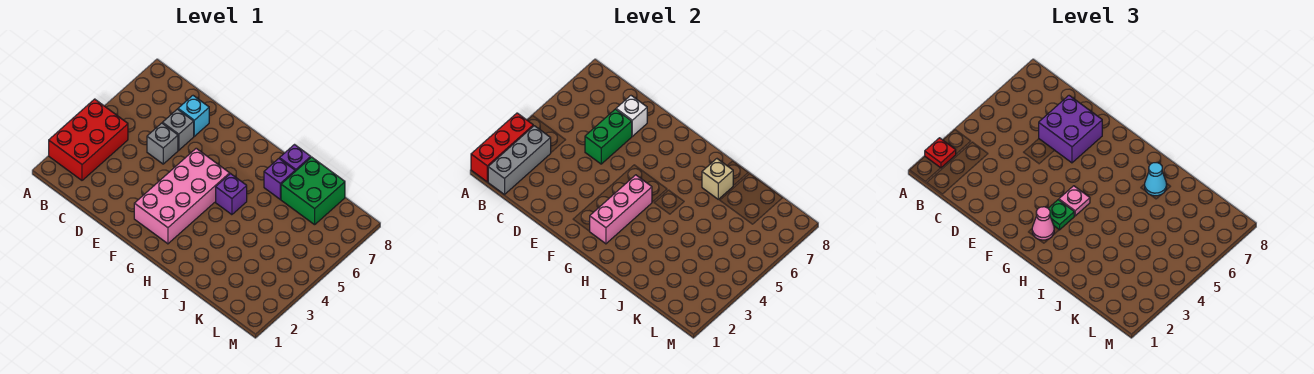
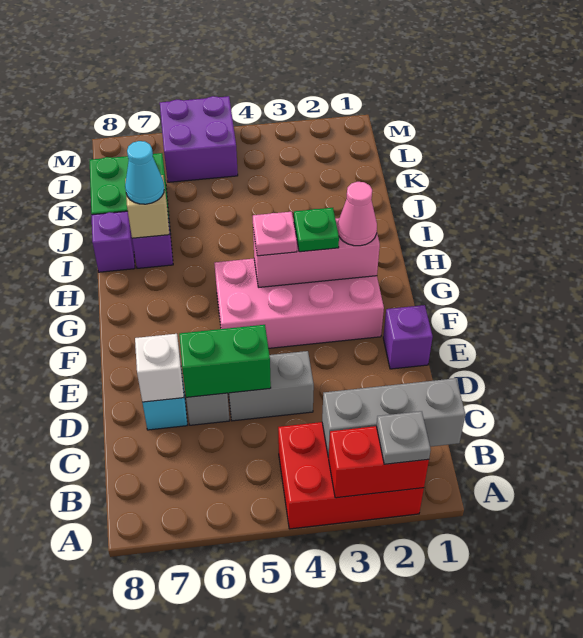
red brick A1:A3 level 2 -> red brick A2:A3 level 2
red plate A2 level 3 -> grey plate A2 level 3
grey brick D5 level 1 -> grey brick D4:D5 level 1
purple brick D6:E7 level 3 -> purple brick L5:M6 level 1
purple brick H5 level 1 -> purple brick E1 level 1

